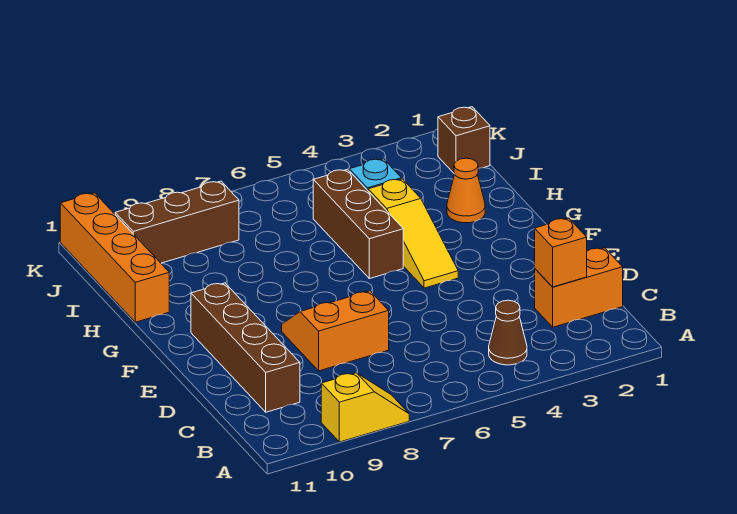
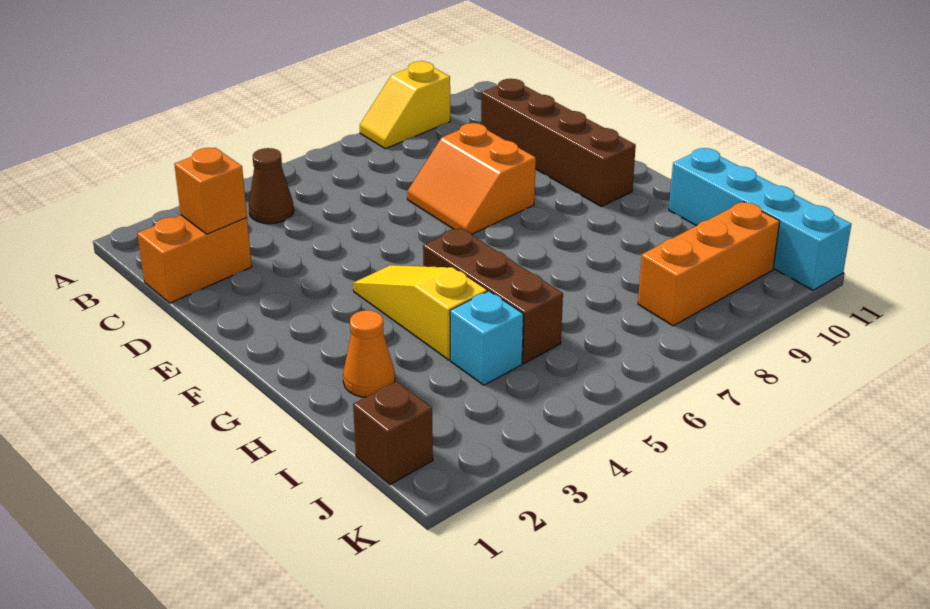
orange slope D7:E8 level 1 top D -> orange slope D7:E8 level 1 top 8
orange brick H11:K11 level 1 -> cyan brick H11:K11 level 1
brown brick J8:J10 level 1 -> orange brick J8:J10 level 1

